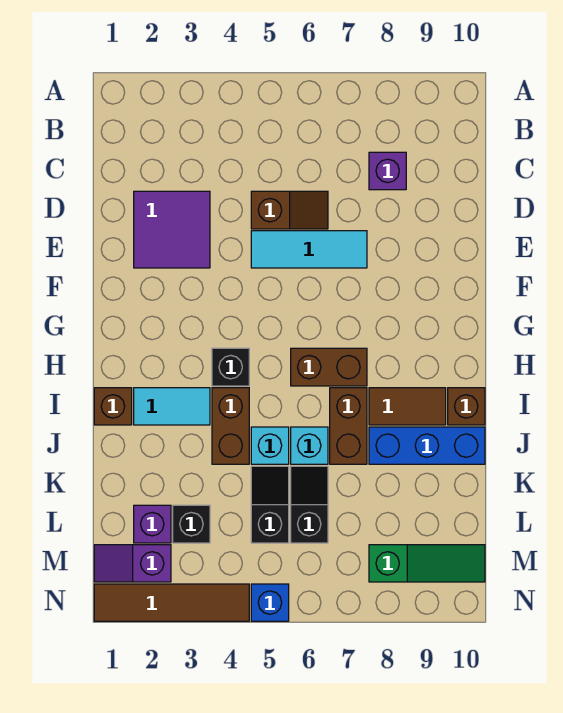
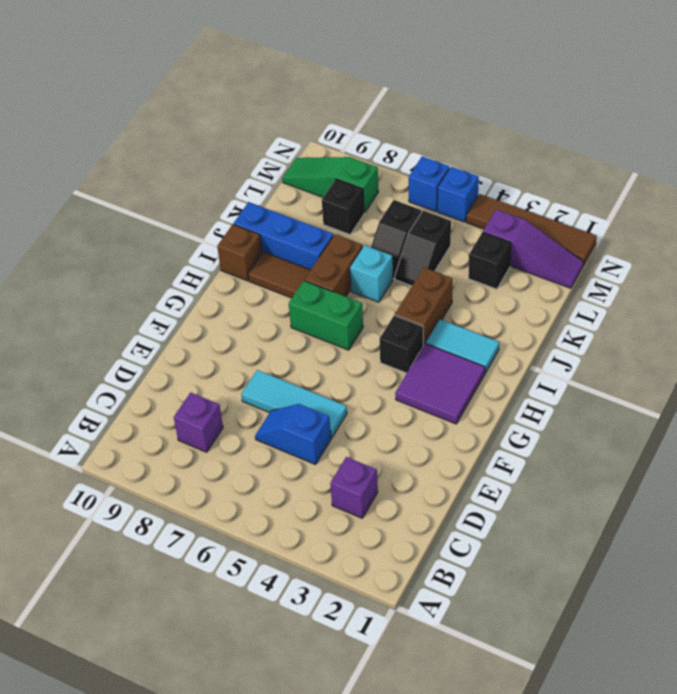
purple tile D2:E3 level 1 -> purple tile G2:H3 level 1
brown slope D5:D6 level 1 top 5 -> blue slope D5:D6 level 1 top 5
brown brick H6:H7 level 1 -> green brick H6:H7 level 1
brown brick I1 level 1 -> none
cyan brick J5 level 1 -> none
purple brick L2 level 1 -> purple brick C3 level 1
none -> black brick L8 level 1
purple slope M1:M2 level 1 top 2 -> purple slope M1:M3 level 1 top 3
none -> blue brick N6 level 1

